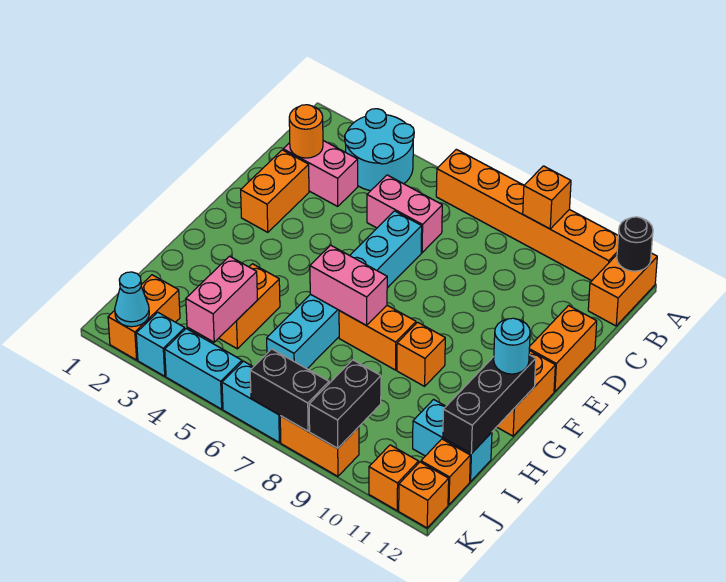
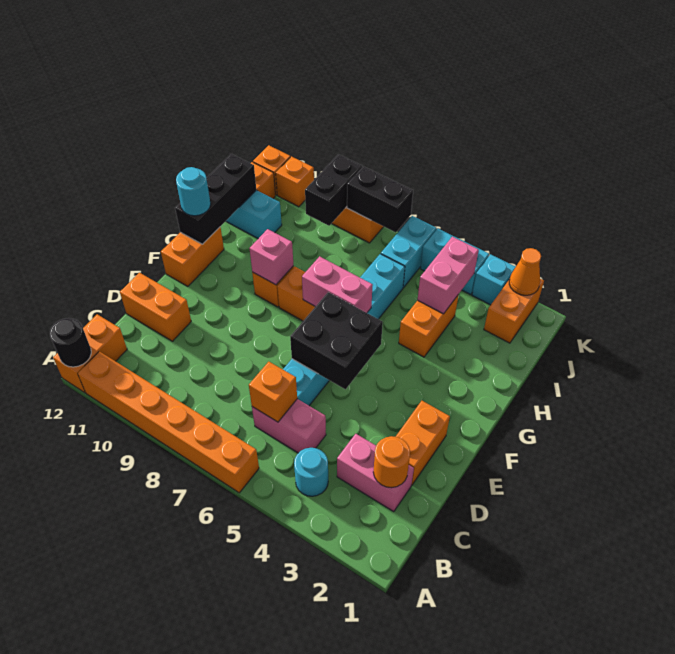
cyan round brick A3:B4 level 1 -> cyan round brick B4 level 1
orange brick A9 level 2 -> orange brick C6 level 2
orange brick D12:E12 level 1 -> orange brick D11:D12 level 1
none -> black brick E5:F6 level 2
none -> pink brick G9 level 2
cyan cone K2 level 2 -> orange cone K2 level 2
cyan brick K6:K7 level 1 -> cyan brick J6:K6 level 1

